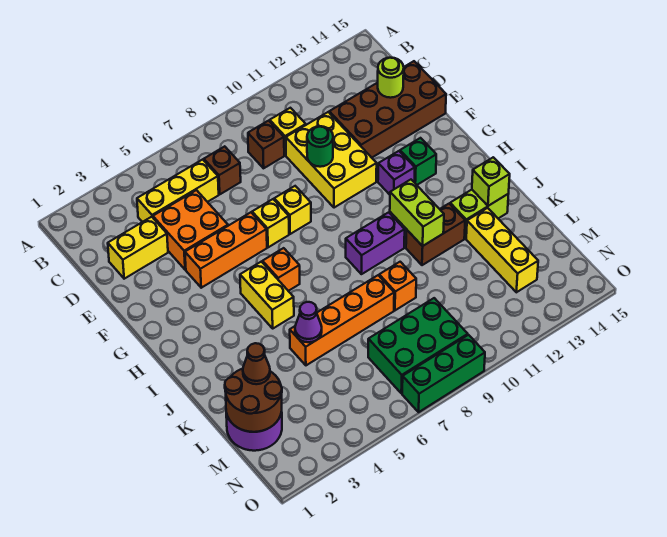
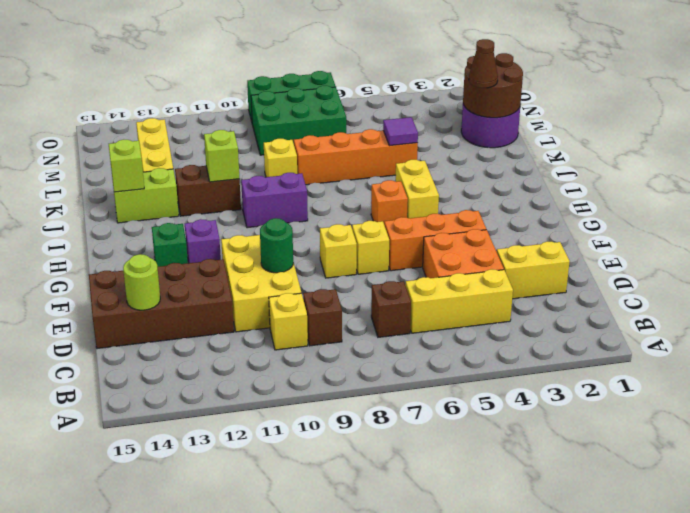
lime brick I11:J11 level 2 -> lime brick J11 level 2
purple cone K5 level 2 -> purple tile K5 level 2
orange brick K9 level 1 -> yellow brick K9 level 1

